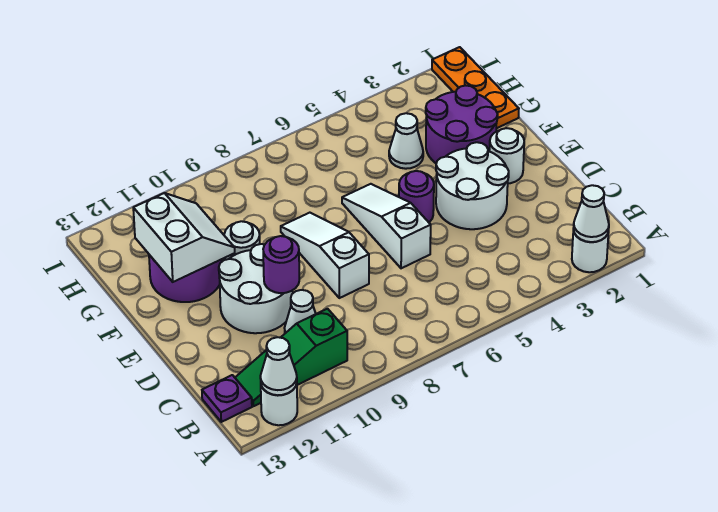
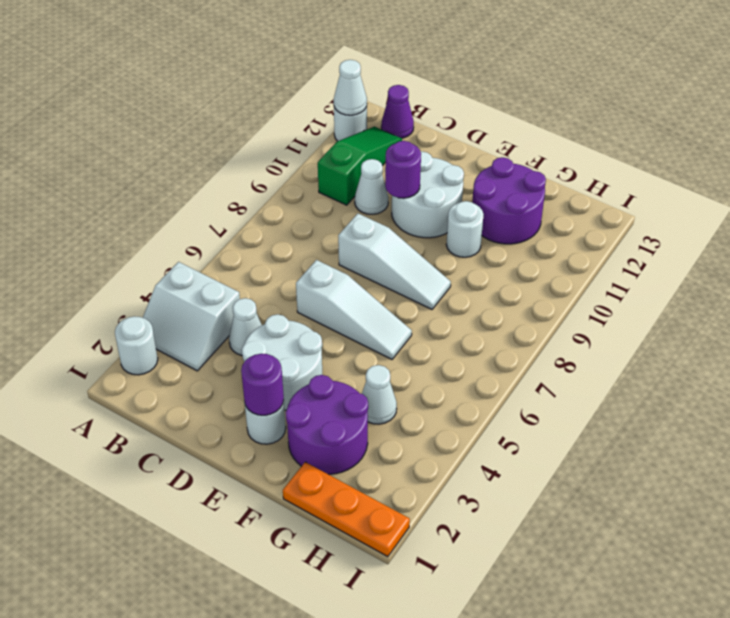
white cone A2 level 2 -> white cone C4 level 1
purple plate B13 level 1 -> purple cone B13 level 1
purple round brick E5 level 1 -> purple round brick E2 level 2
white slope F11:G12 level 2 top 12 -> white slope A3:B4 level 1 top 4

